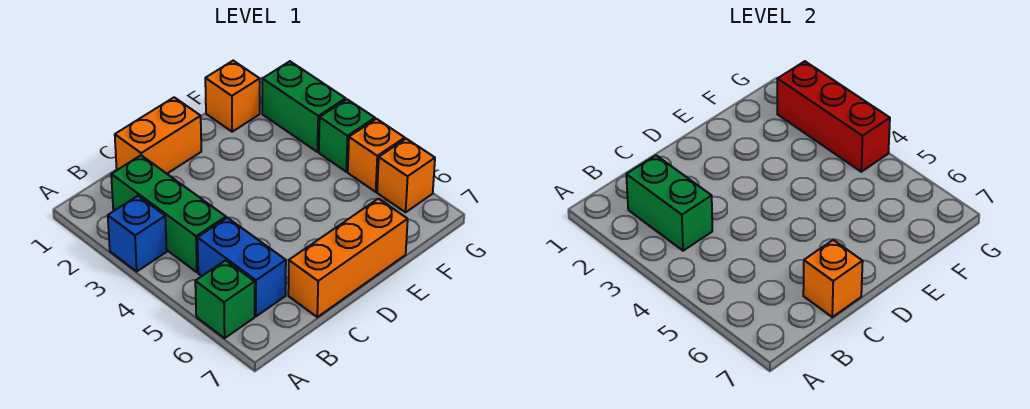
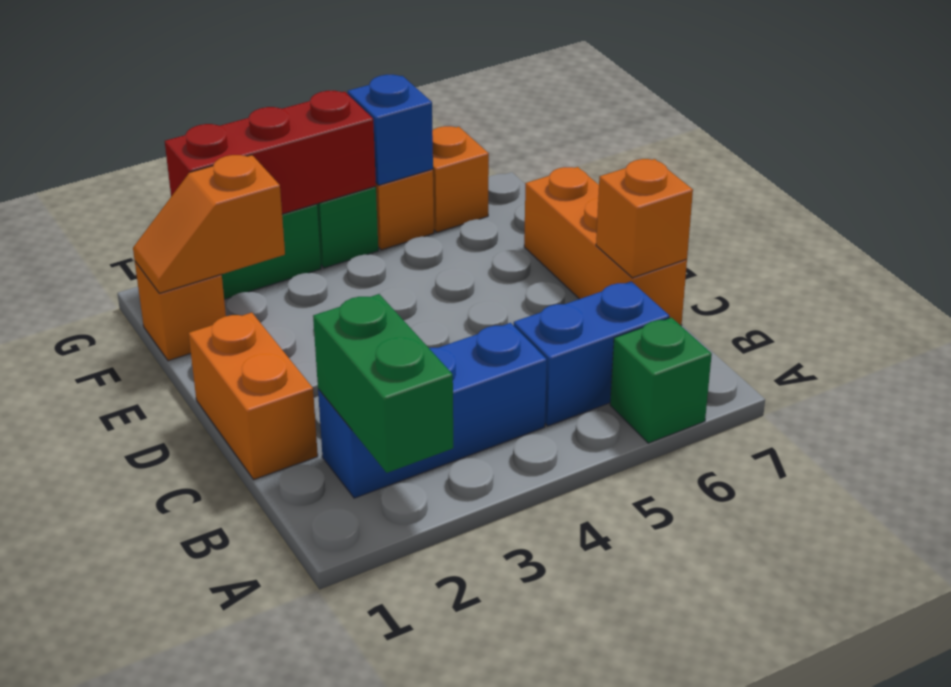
blue brick A3 level 1 -> blue brick G5 level 2
green brick B2:B4 level 1 -> blue brick B2:B4 level 1
green brick B2:B3 level 2 -> green brick A2:B2 level 2
none -> orange slope F1:F2 level 2 top 2

